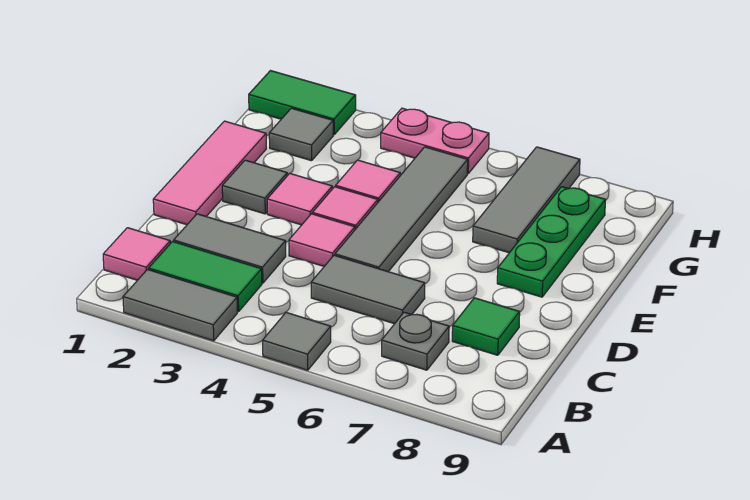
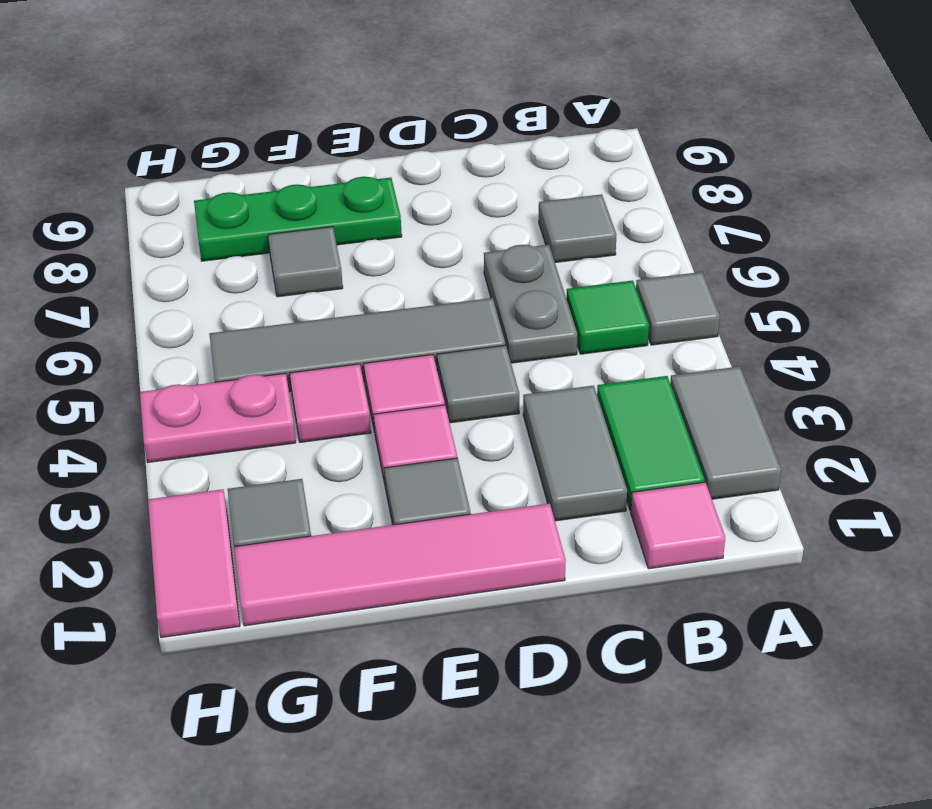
grey plate B7 level 1 -> grey tile B7 level 1
grey tile C5:C6 level 1 -> grey plate C5:C6 level 1
green tile C8 level 1 -> green tile B5 level 1
pink tile D1:F1 level 1 -> pink tile D1:G1 level 1
pink tile D4 level 1 -> grey tile D4 level 1
grey tile F7:H7 level 1 -> grey tile F7 level 1
green tile H1:H2 level 1 -> pink tile H1:H2 level 1
pink plate H4:H5 level 1 -> pink plate G4:H4 level 1

